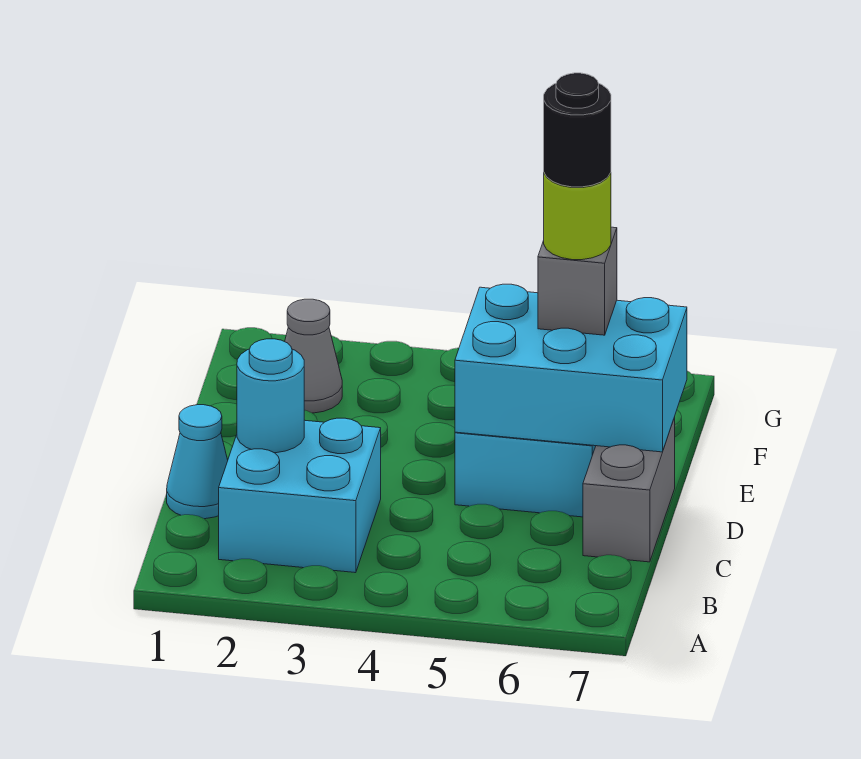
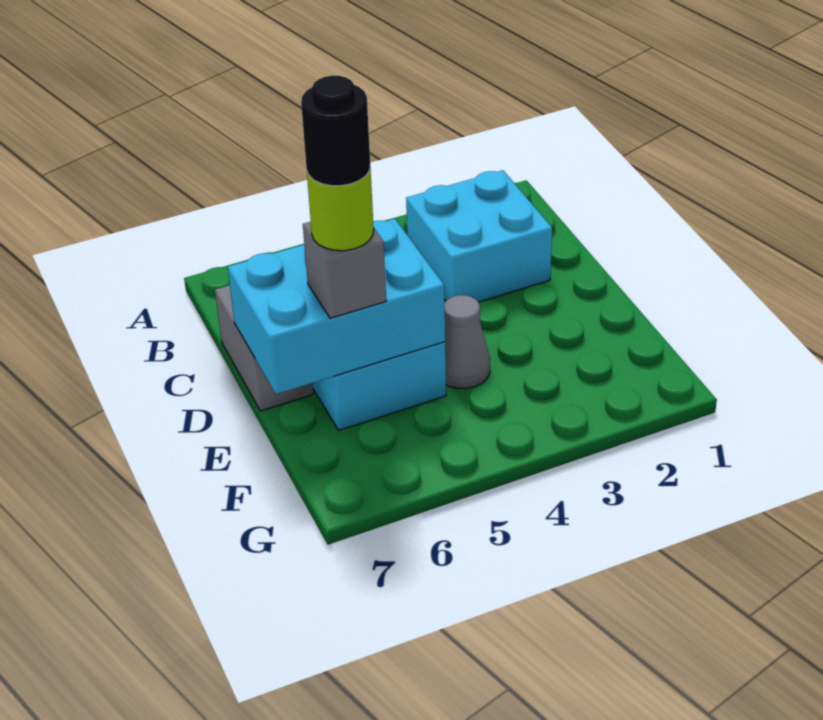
cyan cone C1 level 1 -> none
cyan round brick C2 level 2 -> none
grey cone F2 level 1 -> grey cone E4 level 1

